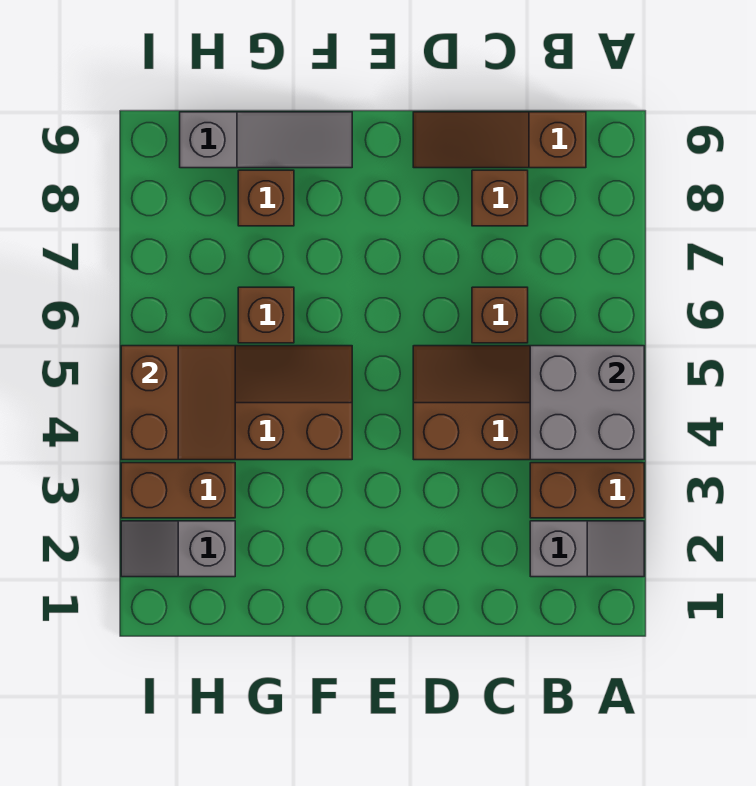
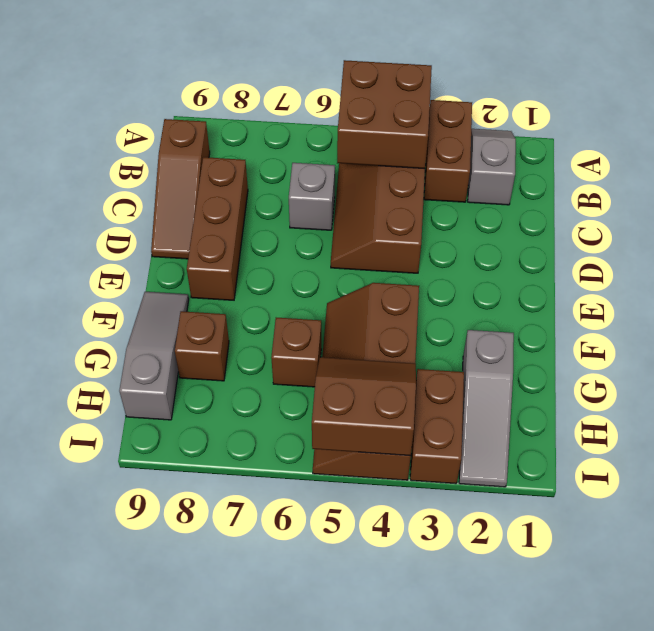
grey brick A4:B5 level 2 -> brown brick A4:B5 level 2
brown brick C6 level 1 -> grey brick C6 level 1
brown brick C8 level 1 -> brown brick C8:E8 level 1
grey slope H2:I2 level 1 top H -> grey slope G2:I2 level 1 top G

